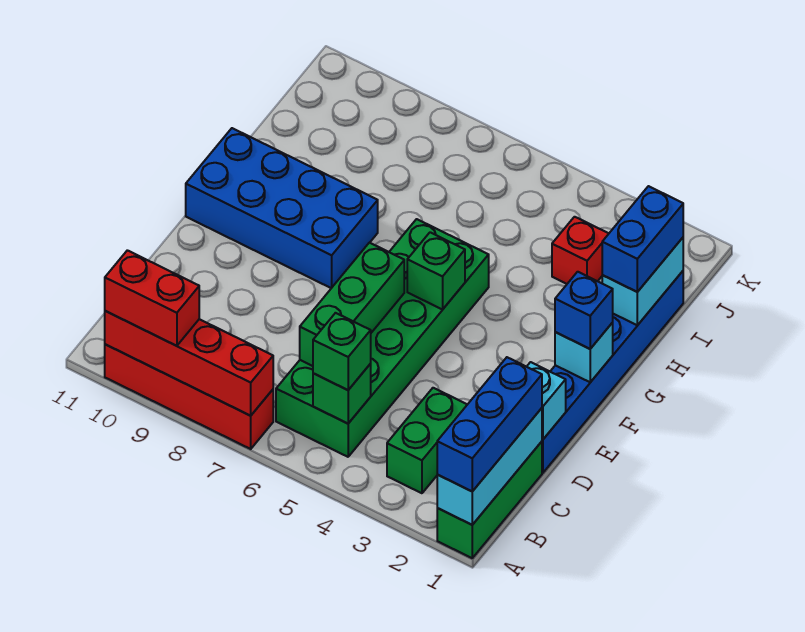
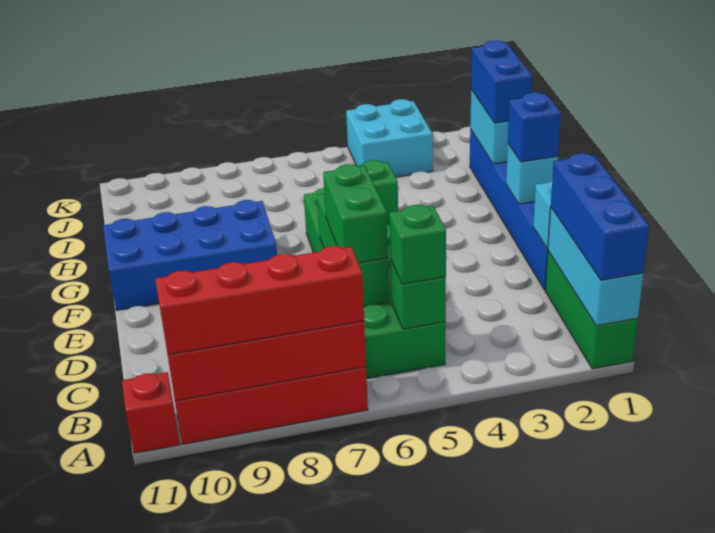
red brick A9:A10 level 3 -> red brick A7:A10 level 3
green brick B3:C3 level 1 -> green brick C6:D6 level 3
red brick I3 level 1 -> red brick A11 level 1
none -> cyan brick J3:K4 level 1

